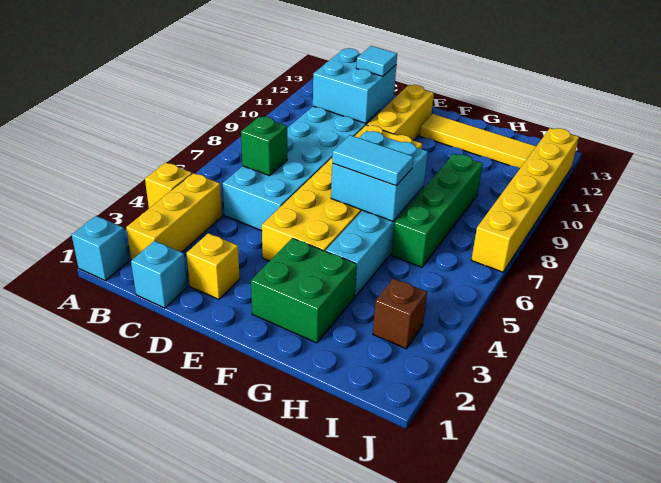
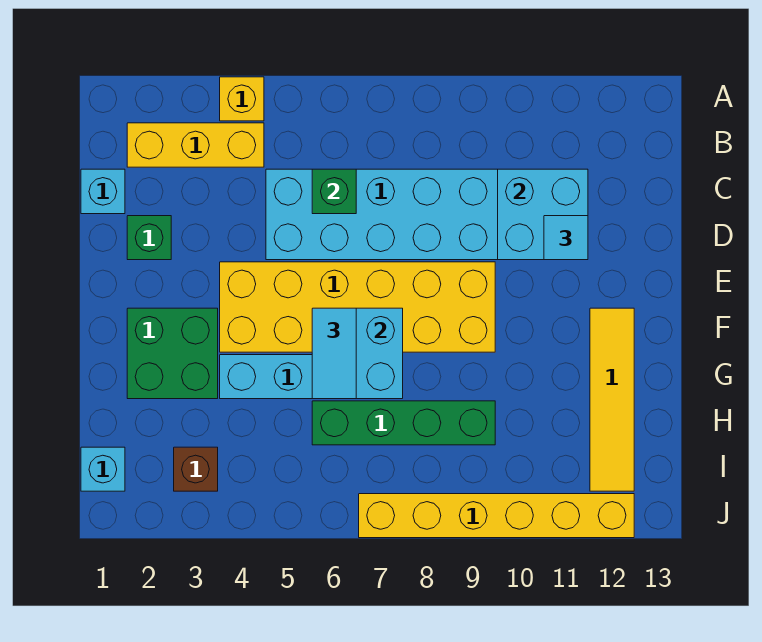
cyan brick A1 level 1 -> cyan brick I1 level 1
yellow brick D2 level 1 -> green brick D2 level 1
yellow brick E10:E12 level 1 -> none

